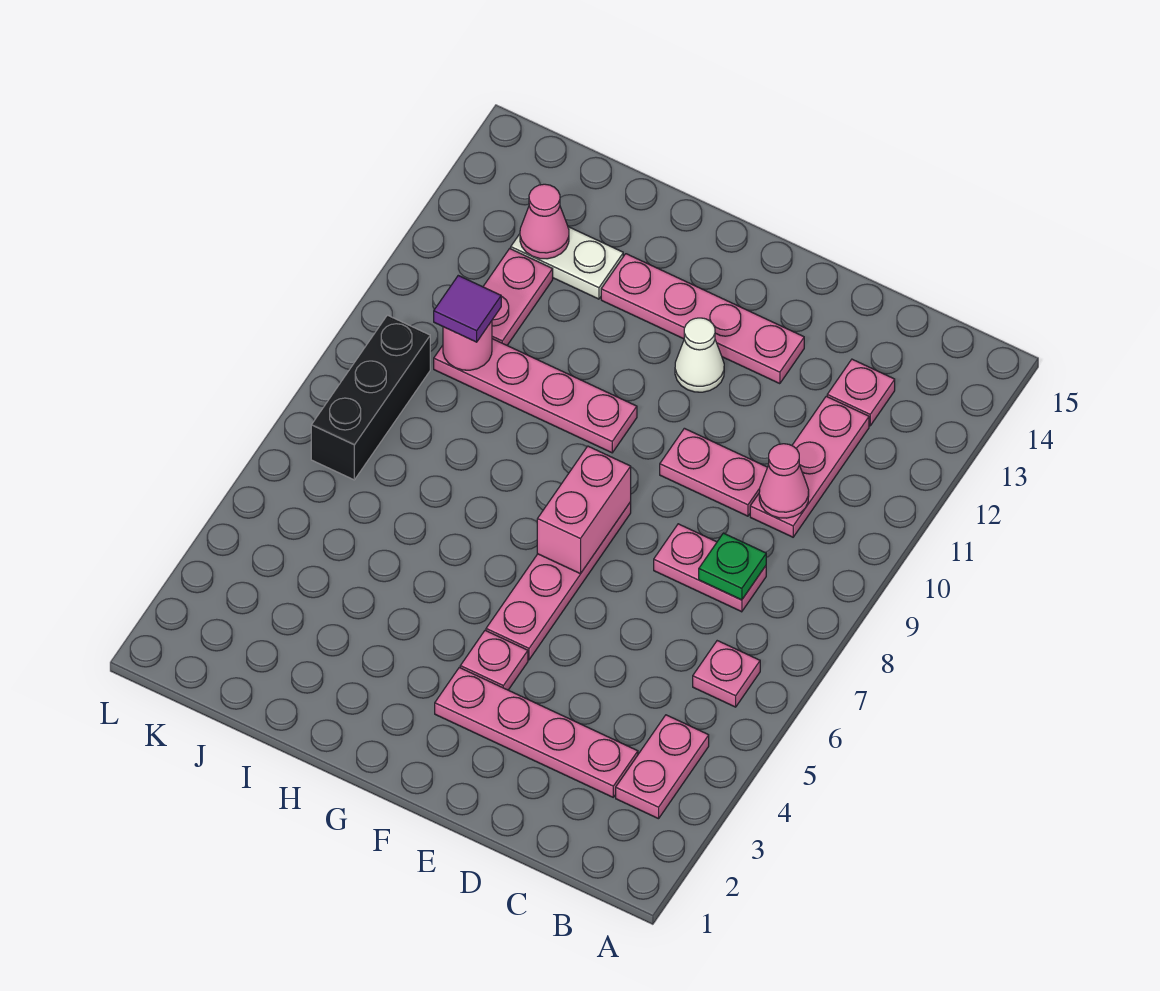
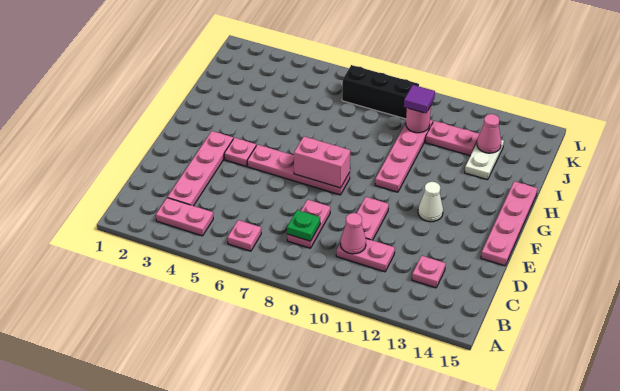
pink plate C10:C12 level 1 -> pink plate C10:C11 level 1
pink plate E13:H13 level 1 -> pink plate E15:H15 level 1

